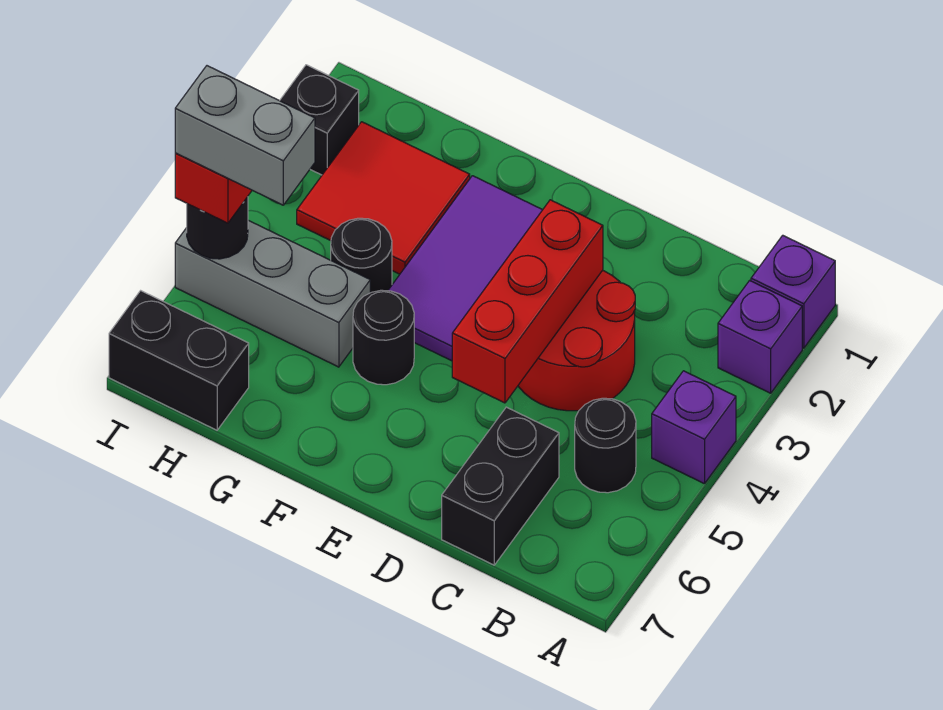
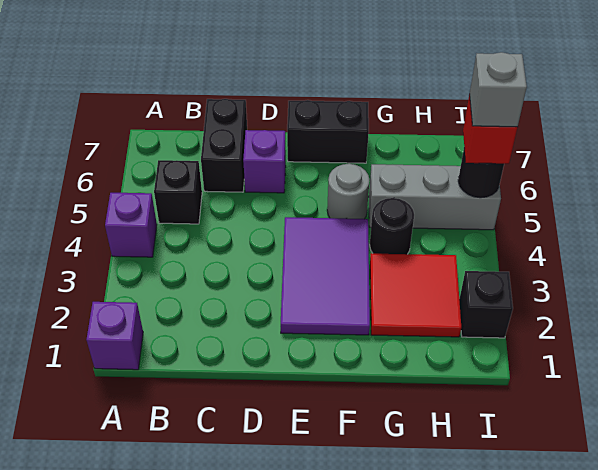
purple brick A2 level 1 -> purple brick D6 level 1
black round brick B5 level 1 -> black brick B5 level 1
red round brick C3:D4 level 1 -> none
red brick D3:D5 level 2 -> none
black round brick F5 level 1 -> grey round brick F5 level 1
grey brick H5:I5 level 4 -> grey brick I5 level 4
black brick H7:I7 level 1 -> black brick E7:F7 level 1

